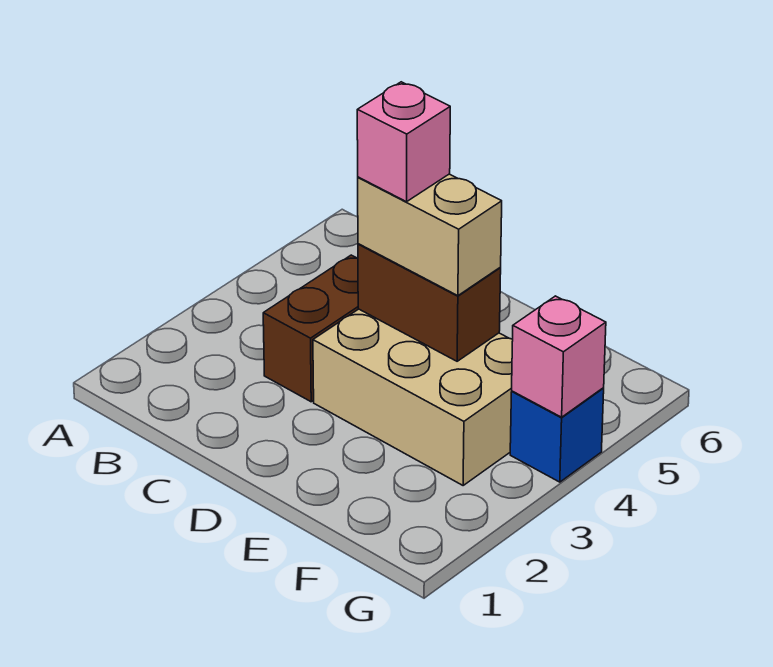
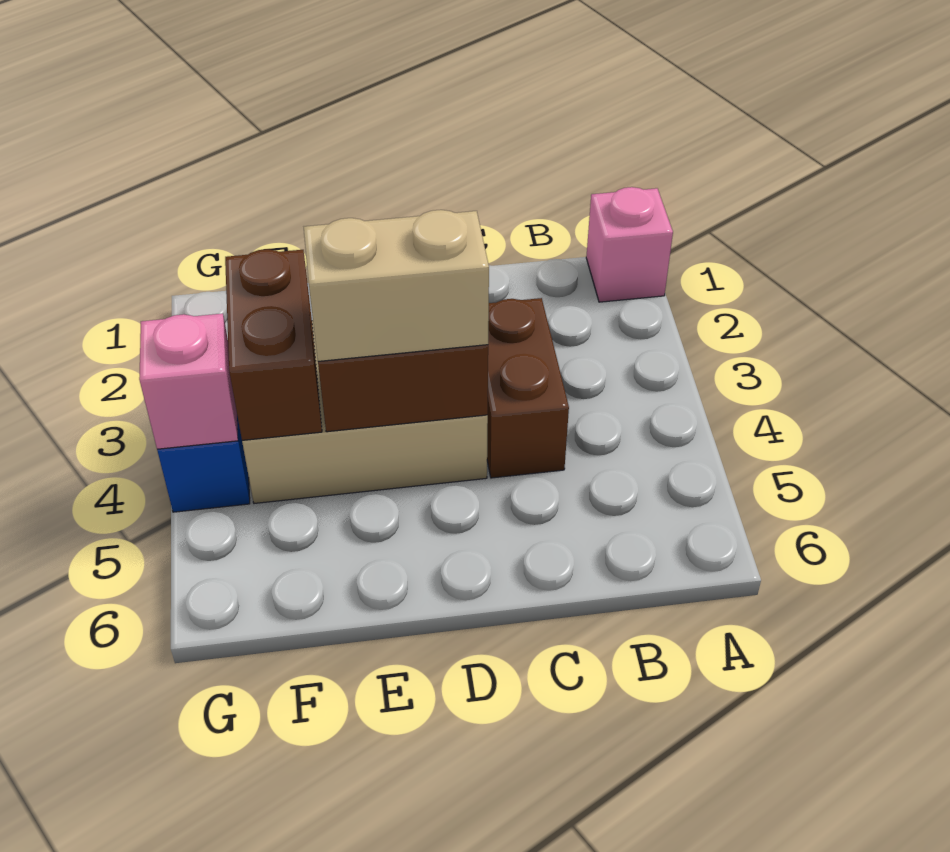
pink brick D4 level 4 -> pink brick A1 level 1
none -> brown brick F3:F4 level 2

